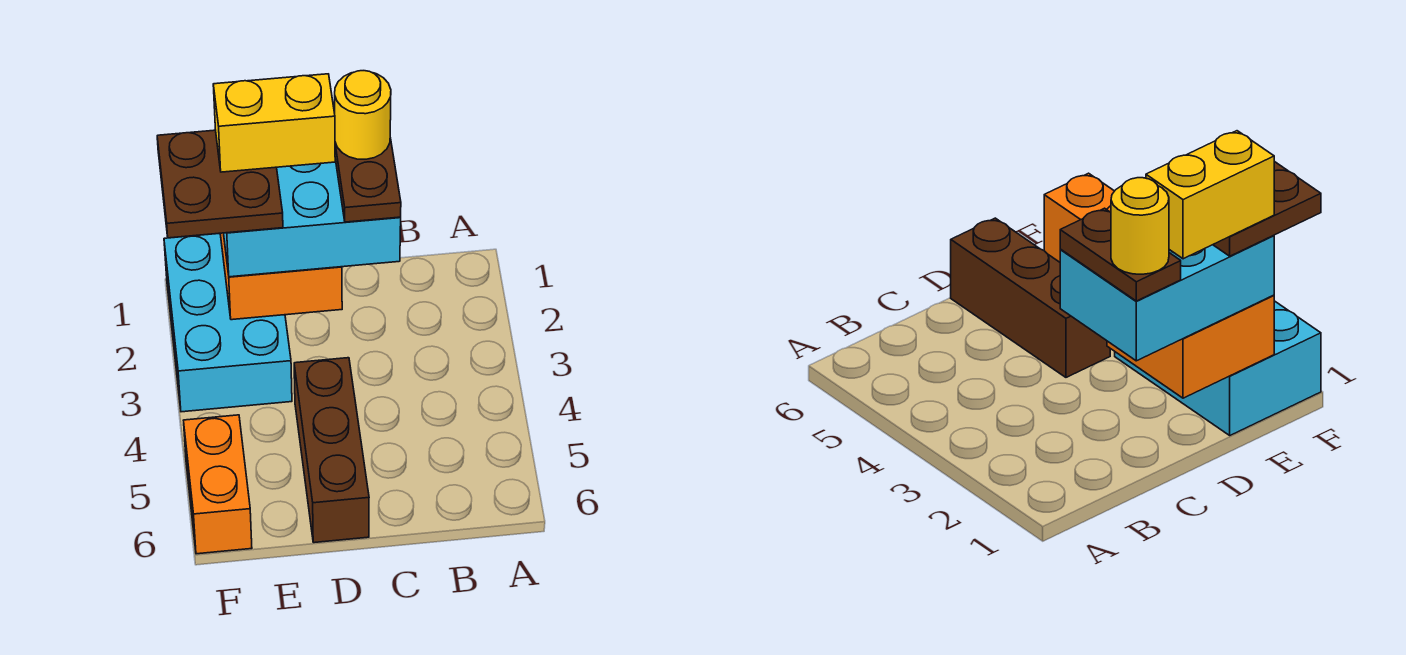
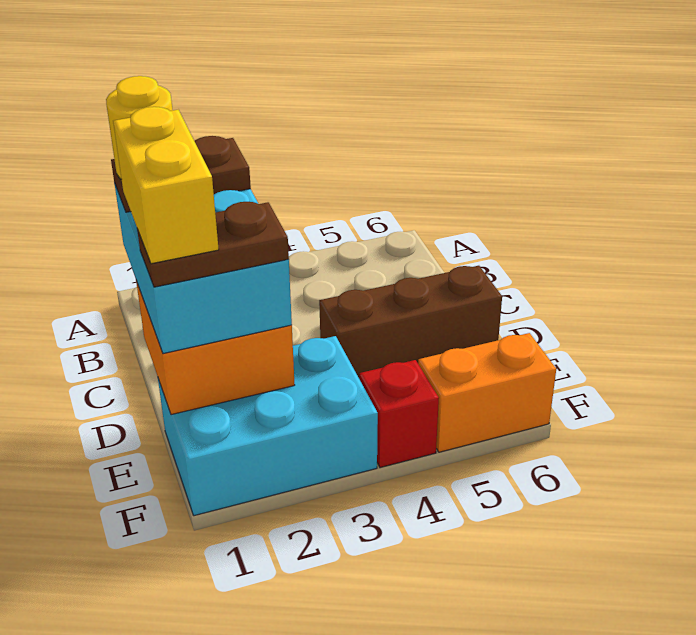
brown plate E1:F2 level 4 -> brown plate E1:E2 level 4
none -> red brick F4 level 1

